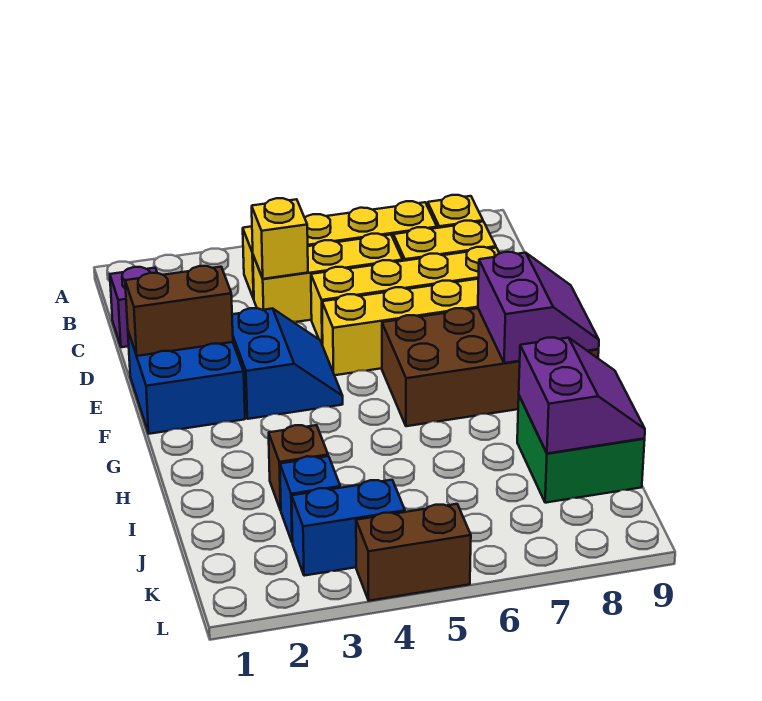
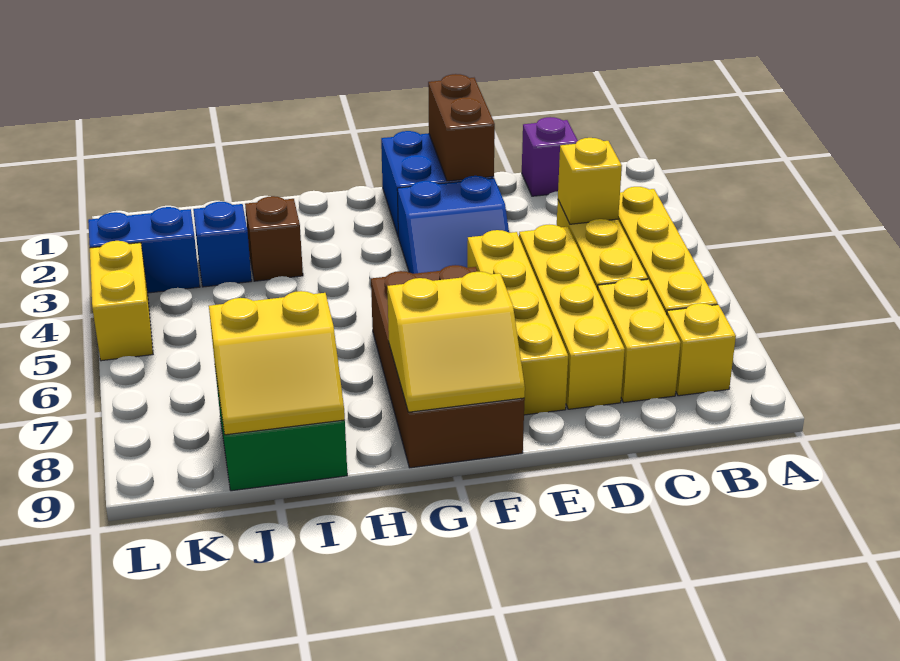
purple slope F8:G9 level 2 top 8 -> yellow slope F8:G9 level 2 top 8
purple slope I8:J9 level 2 top 8 -> yellow slope I8:J9 level 2 top 8
blue brick K3:K4 level 1 -> blue brick K3:L3 level 1
brown brick L4:L5 level 1 -> yellow brick L4:L5 level 1

